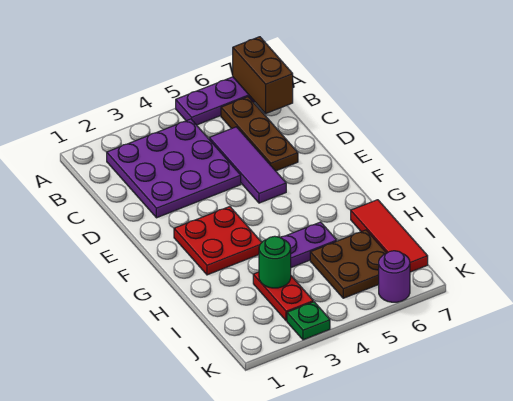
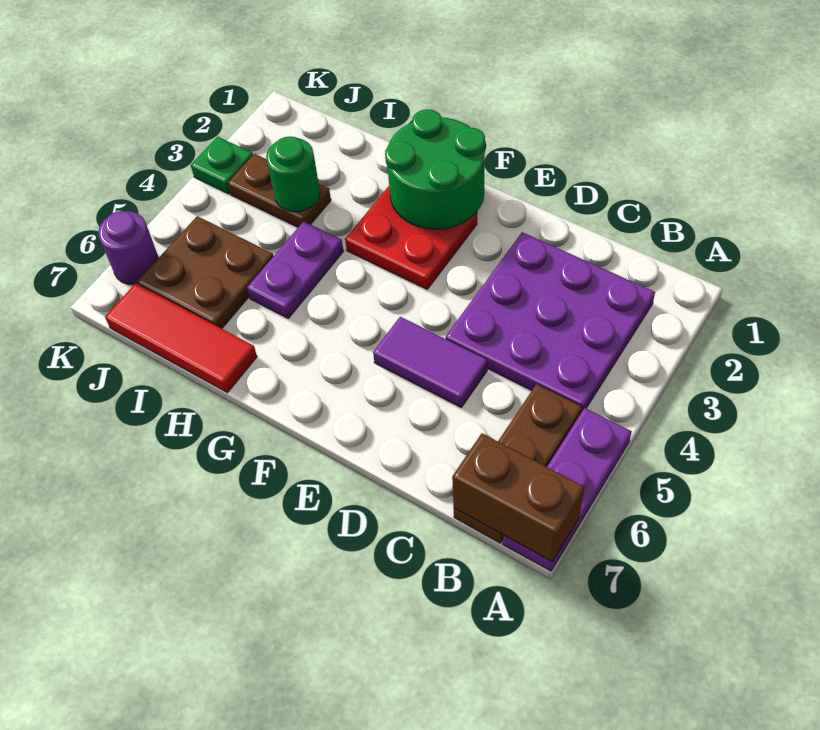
brown plate B6:D6 level 1 -> brown plate B5:B7 level 1
purple tile C5:E5 level 1 -> purple tile D5:E5 level 1
none -> green round brick F1:G2 level 2
red plate I3:J3 level 1 -> brown plate I3:J3 level 1

